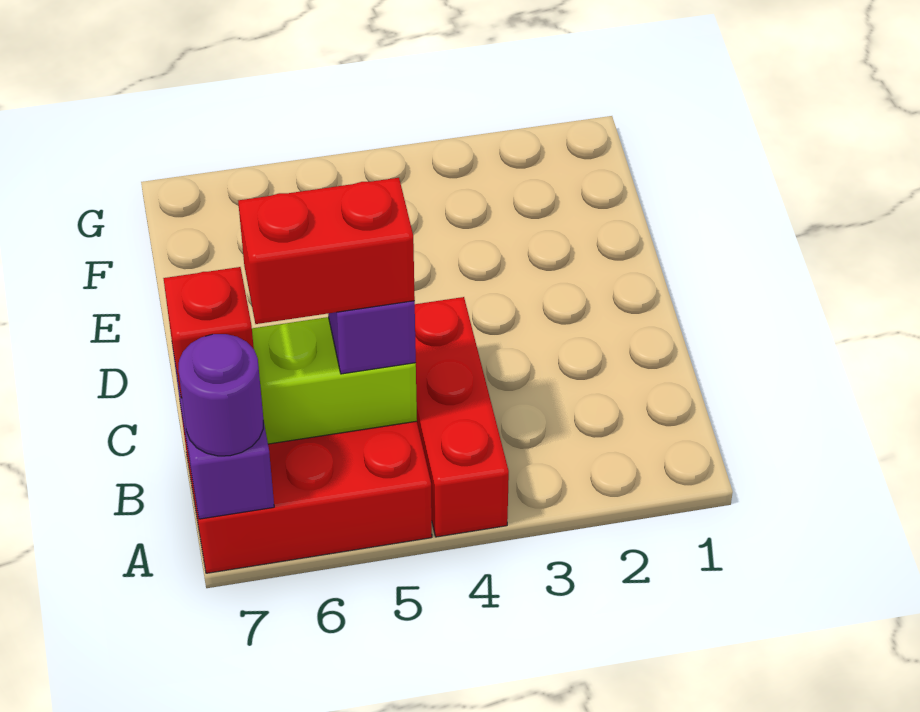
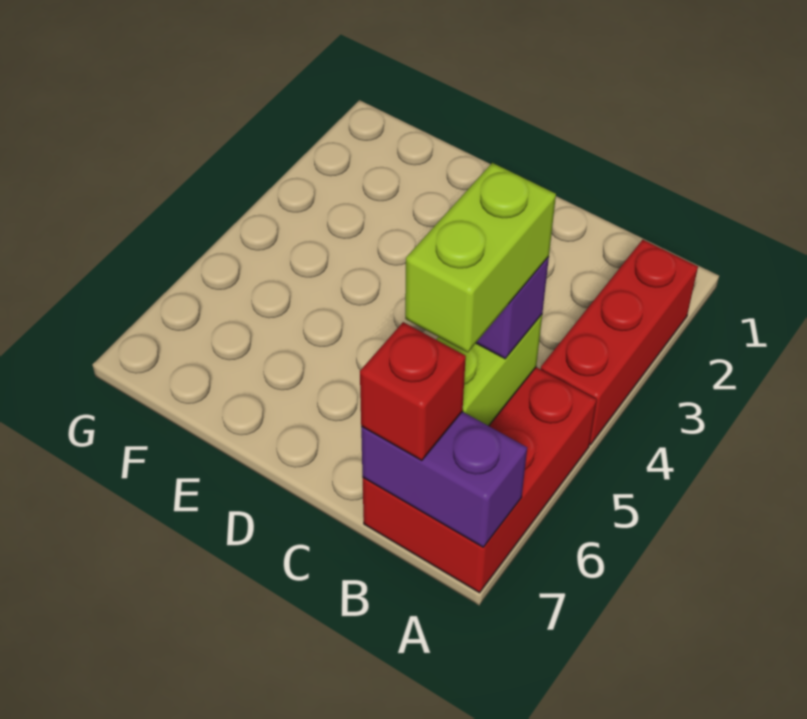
red brick A4:C4 level 1 -> red brick A2:A4 level 1
purple round brick A7 level 3 -> none
red brick B5:B6 level 4 -> lime brick B5:B6 level 4

